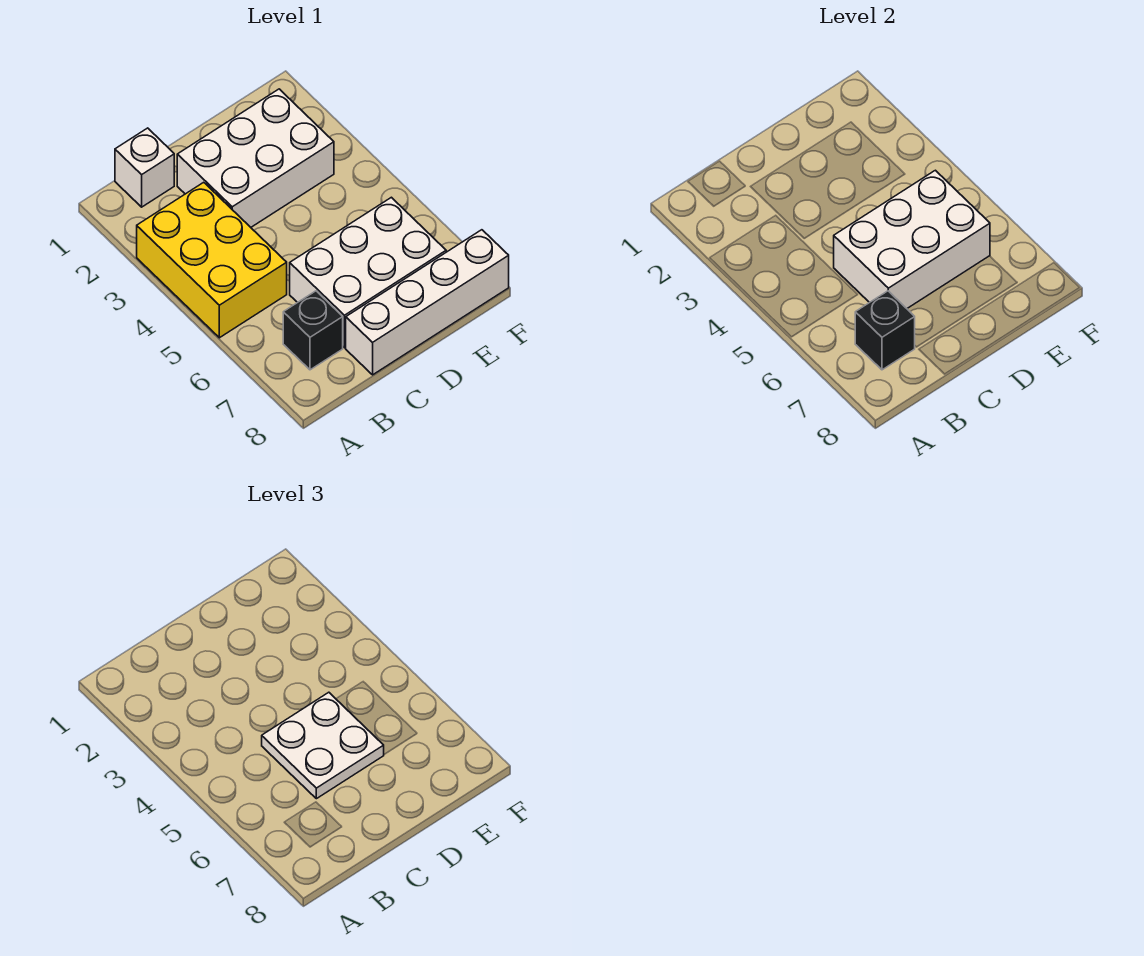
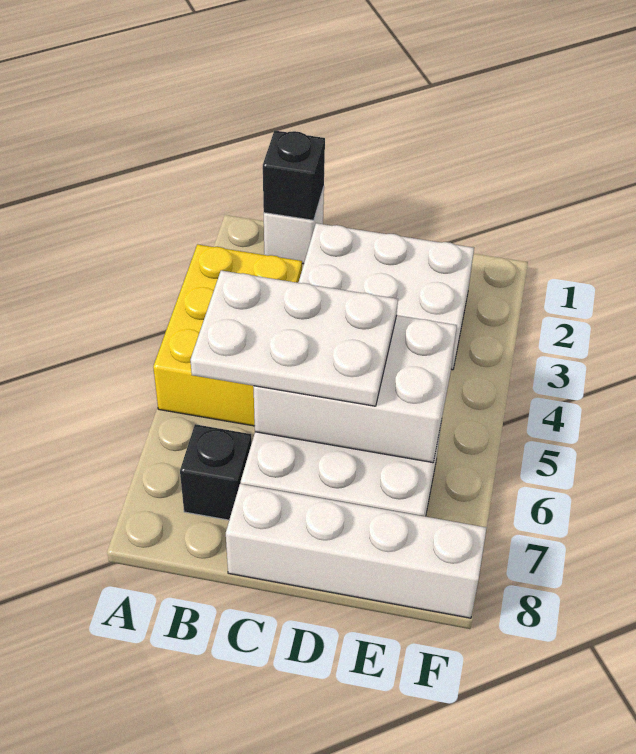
black brick B7 level 2 -> black brick B1 level 2
white plate C5:D6 level 3 -> white plate B5:D6 level 3

